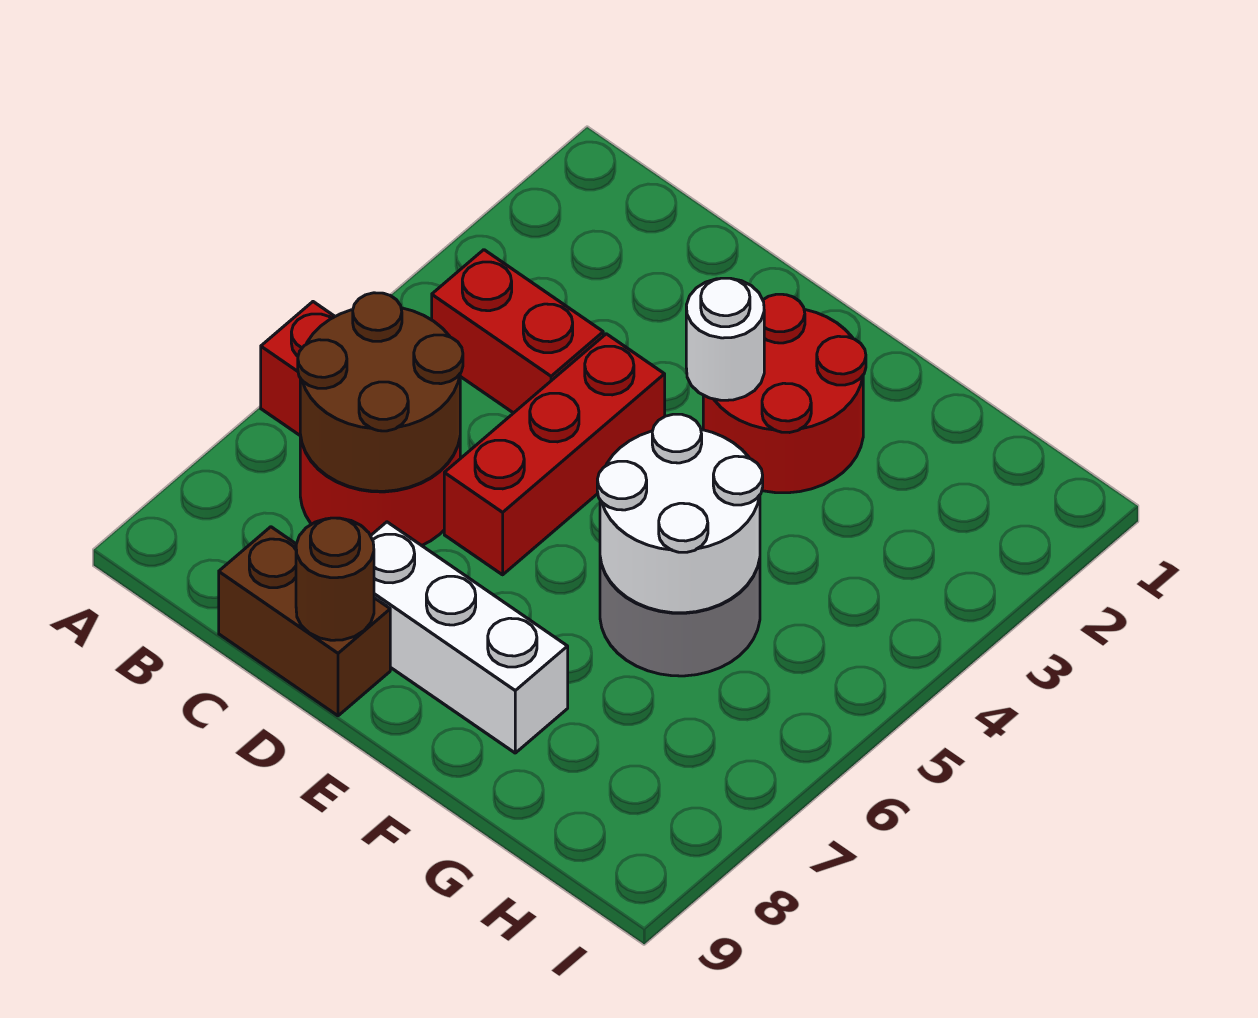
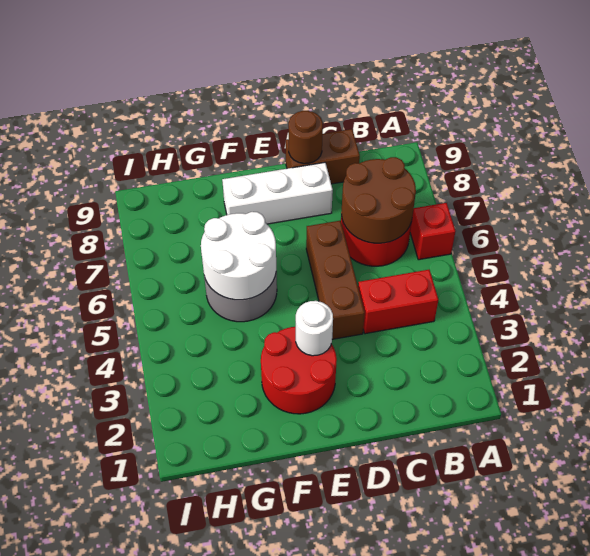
red brick D4:D6 level 1 -> brown brick D4:D6 level 1

